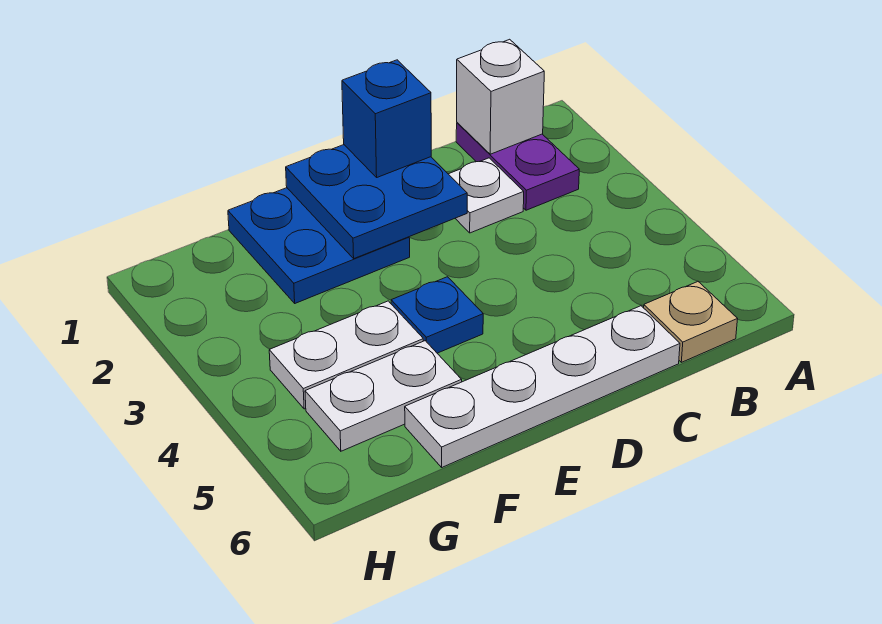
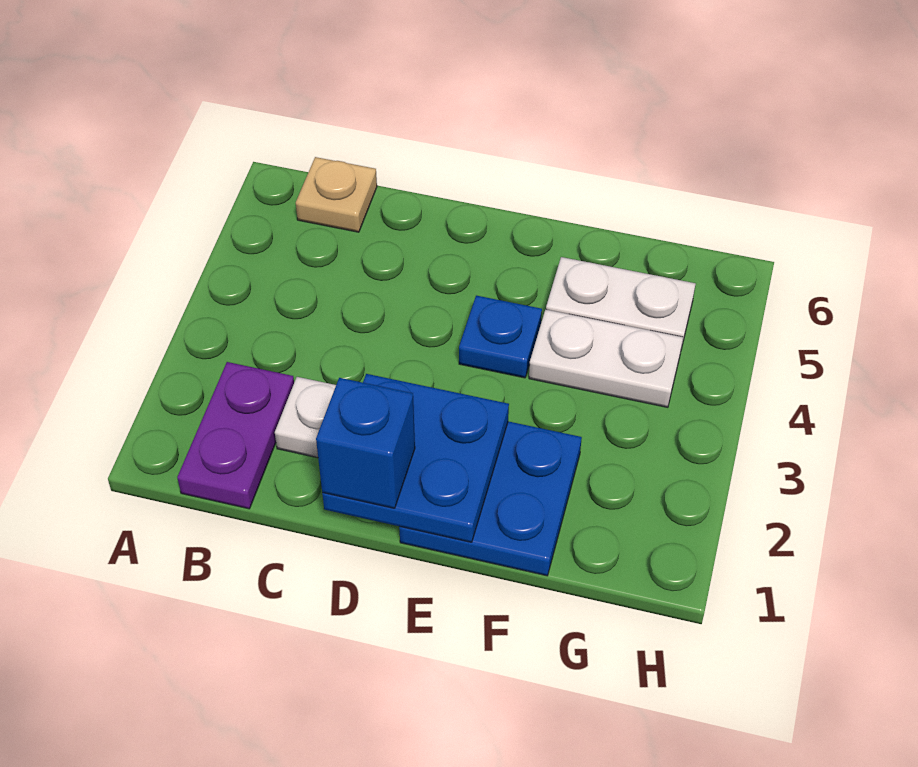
white brick B1 level 2 -> none
white plate C6:F6 level 1 -> none

